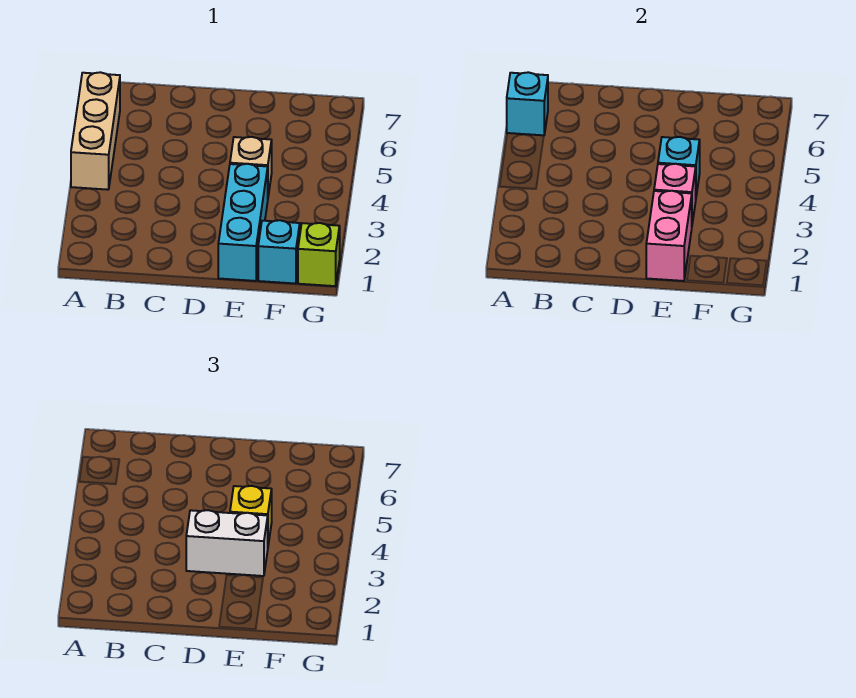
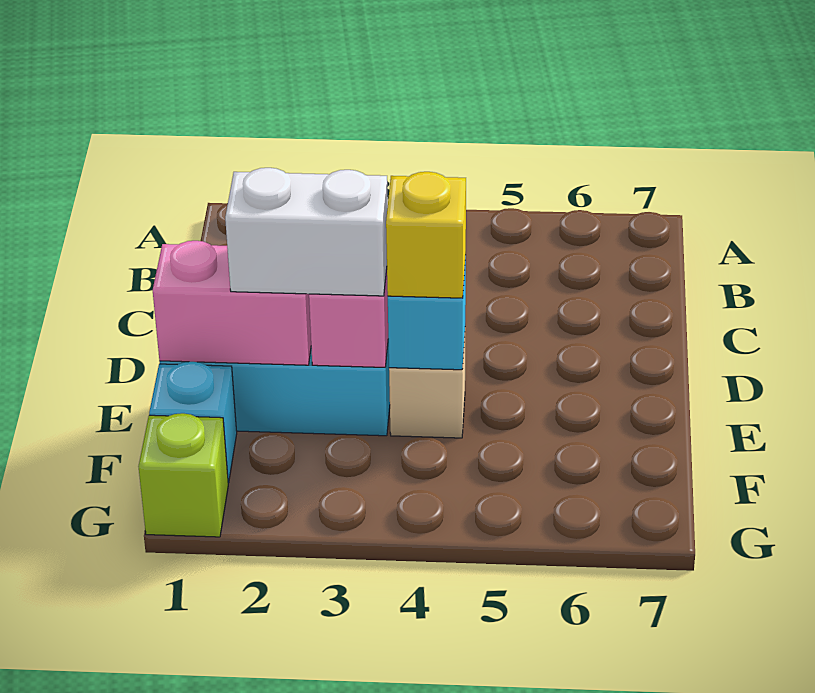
tan brick A4:A6 level 1 -> none
cyan brick A6 level 2 -> none
white brick D3:E3 level 3 -> white brick E2:E3 level 3

